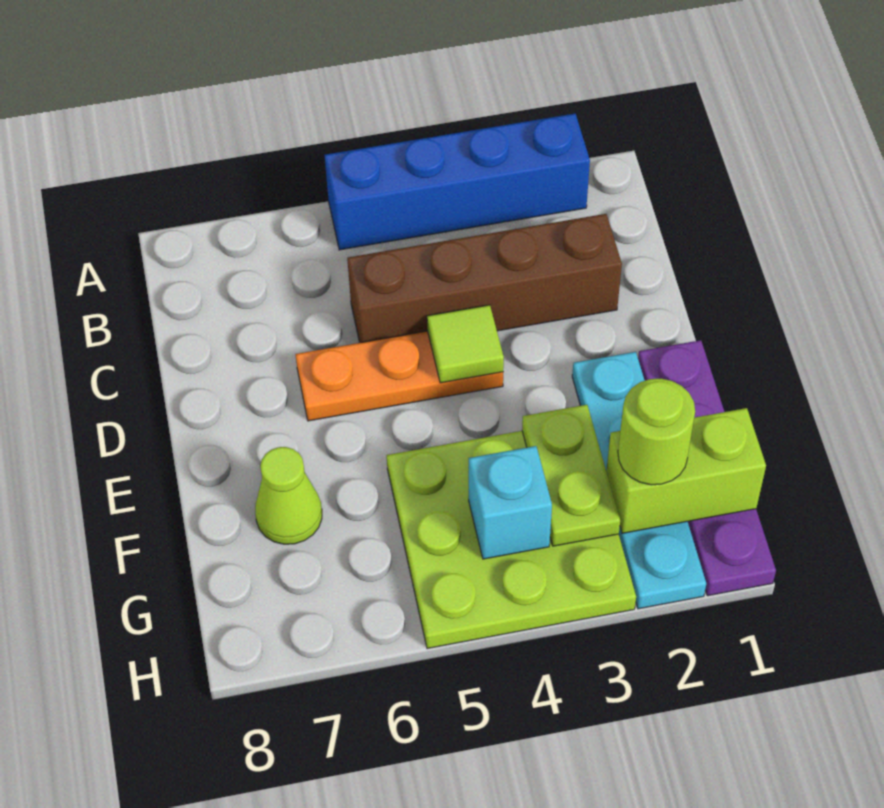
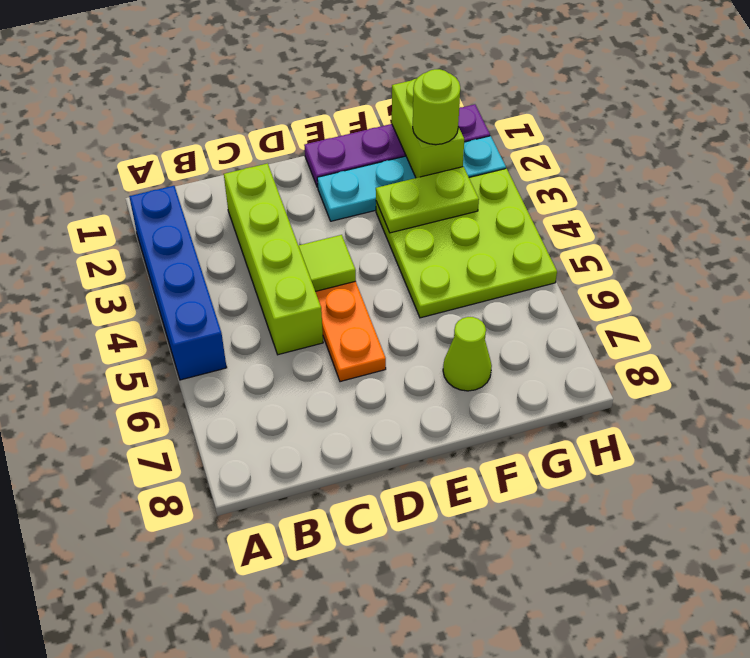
brown brick C2:C5 level 1 -> lime brick C2:C5 level 1
cyan brick G4 level 2 -> none

